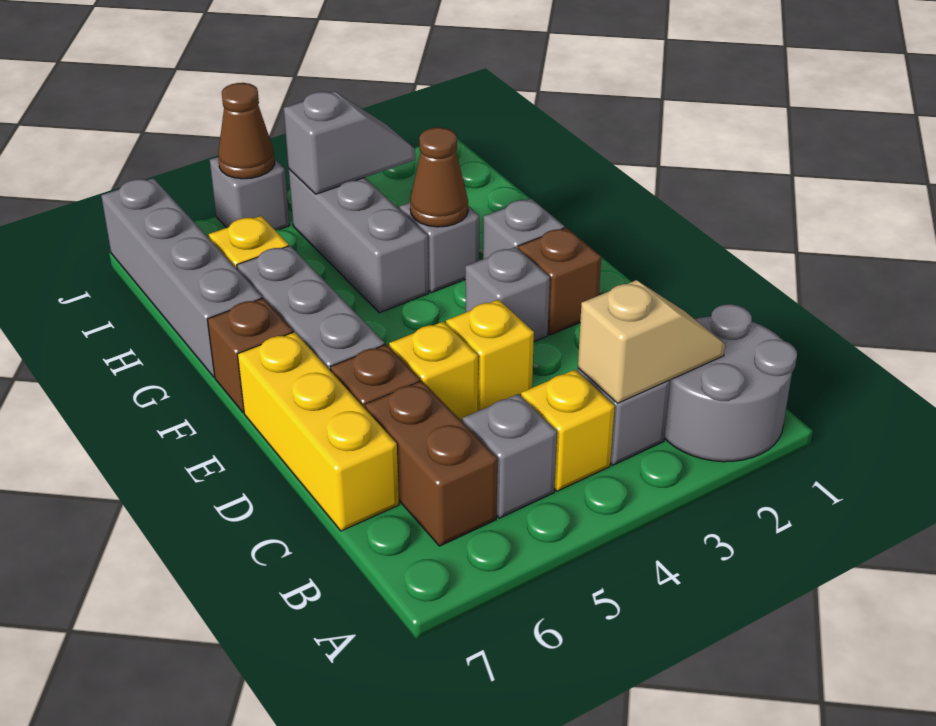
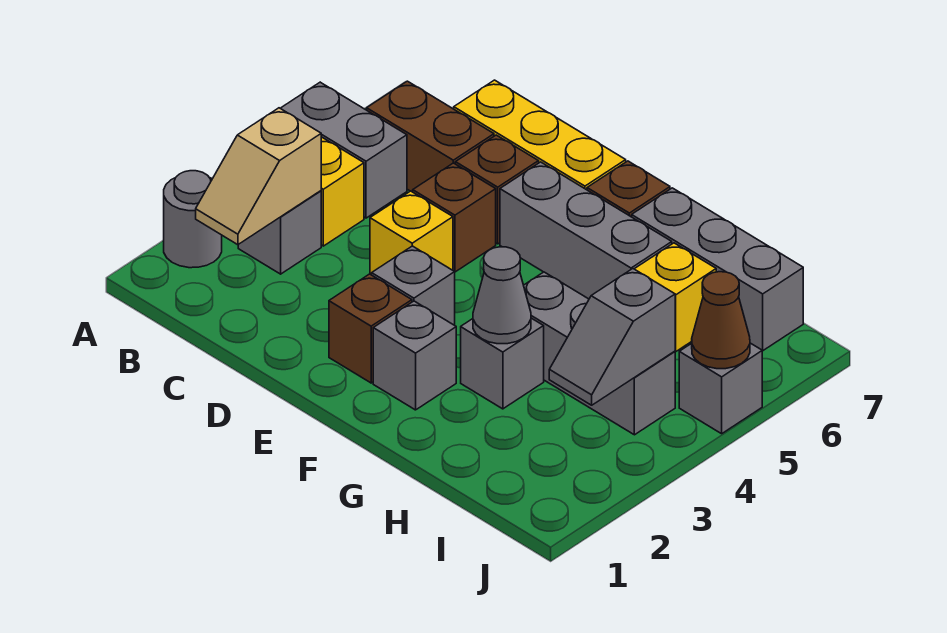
grey round brick A1:B2 level 1 -> grey round brick A2 level 1
grey brick B5 level 1 -> grey brick A5:B5 level 1
yellow brick D5 level 1 -> brown brick D5 level 1
brown cone G3 level 2 -> grey cone G3 level 2
grey brick G7:J7 level 1 -> grey brick G7:I7 level 1

